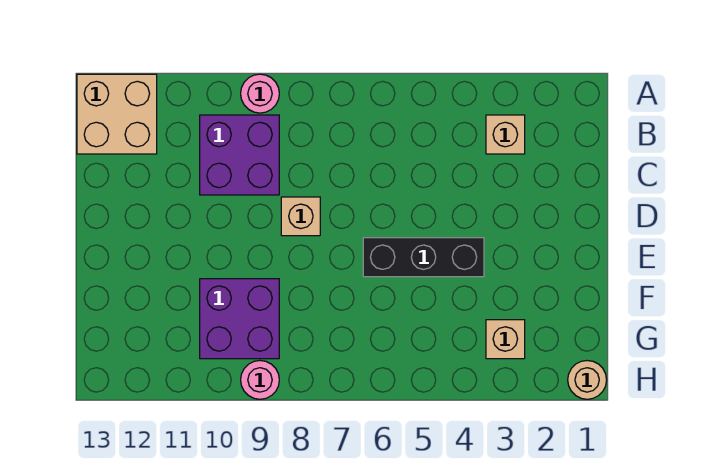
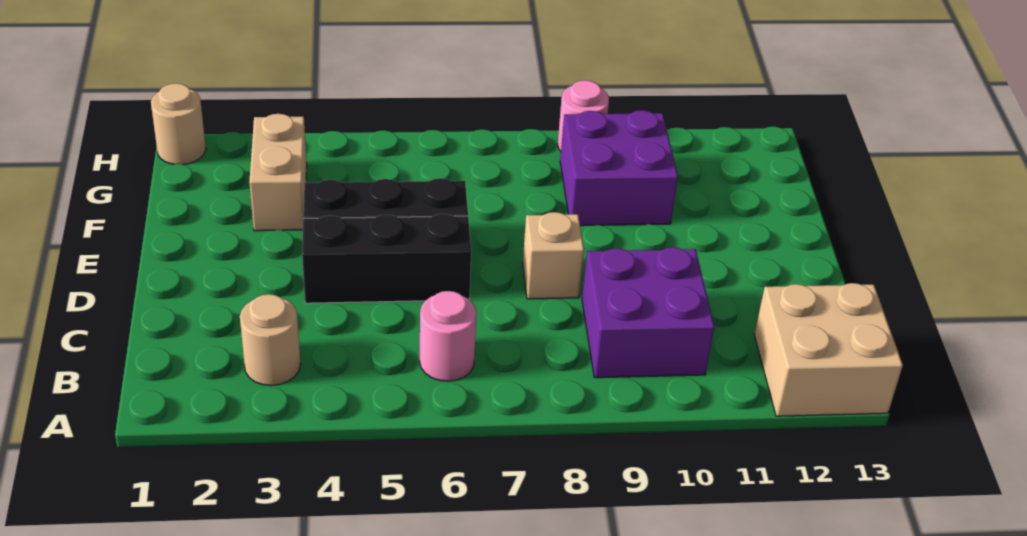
pink round brick A9 level 1 -> pink round brick B6 level 1
tan brick B3 level 1 -> tan round brick B3 level 1
none -> black brick D4:D6 level 1
tan brick G3 level 1 -> tan brick F3:G3 level 1

